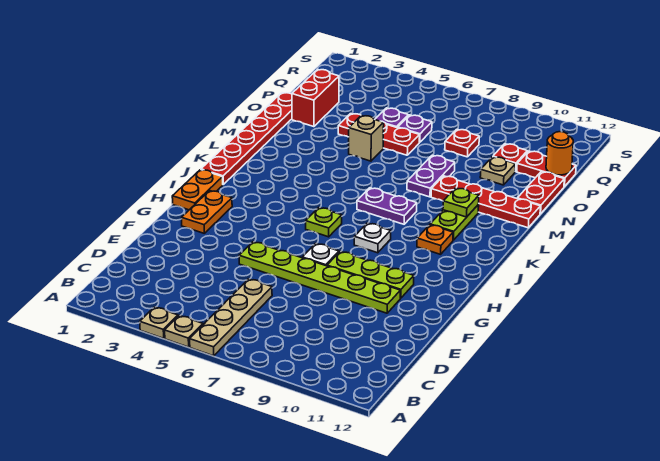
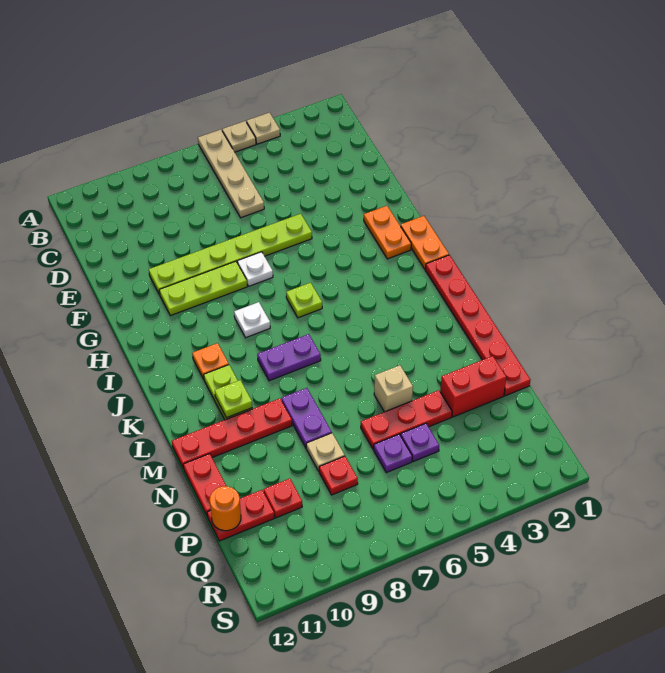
red brick O2:P2 level 1 -> red brick O2:O3 level 1
tan plate O10 level 1 -> tan plate O8 level 1

